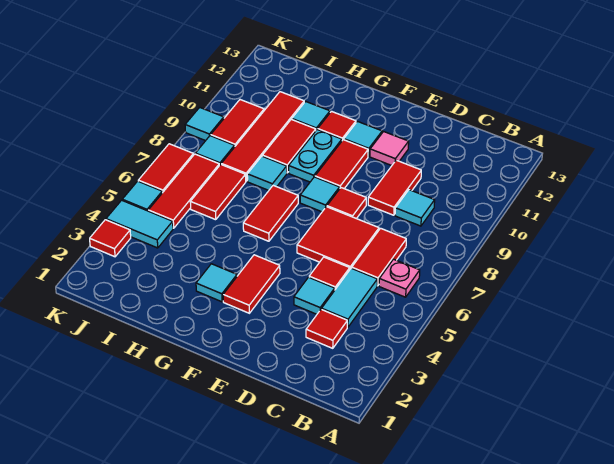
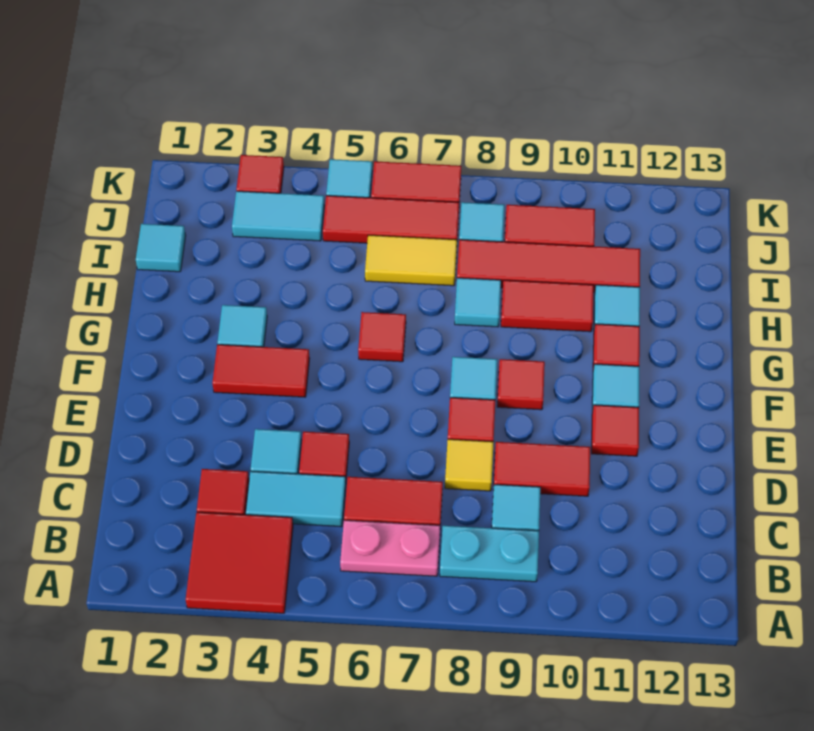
pink plate B6 level 1 -> pink plate B6:B7 level 1
red tile D6:E7 level 1 -> red tile A3:B4 level 1
none -> yellow tile D8 level 1
pink tile E11 level 1 -> red tile E11 level 1
red tile F9:F10 level 1 -> red tile F9 level 1
red tile G6:G7 level 1 -> red tile G6 level 1
cyan plate G9:G10 level 1 -> cyan plate B8:B9 level 1
red tile I6:I7 level 1 -> yellow tile I6:I7 level 1
cyan tile J4:K4 level 1 -> cyan tile J3:J4 level 1
cyan tile K9 level 1 -> cyan tile I1 level 1

